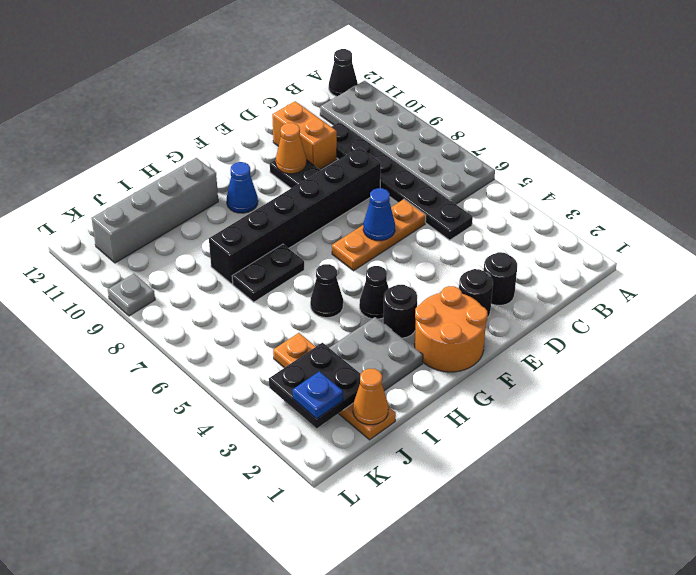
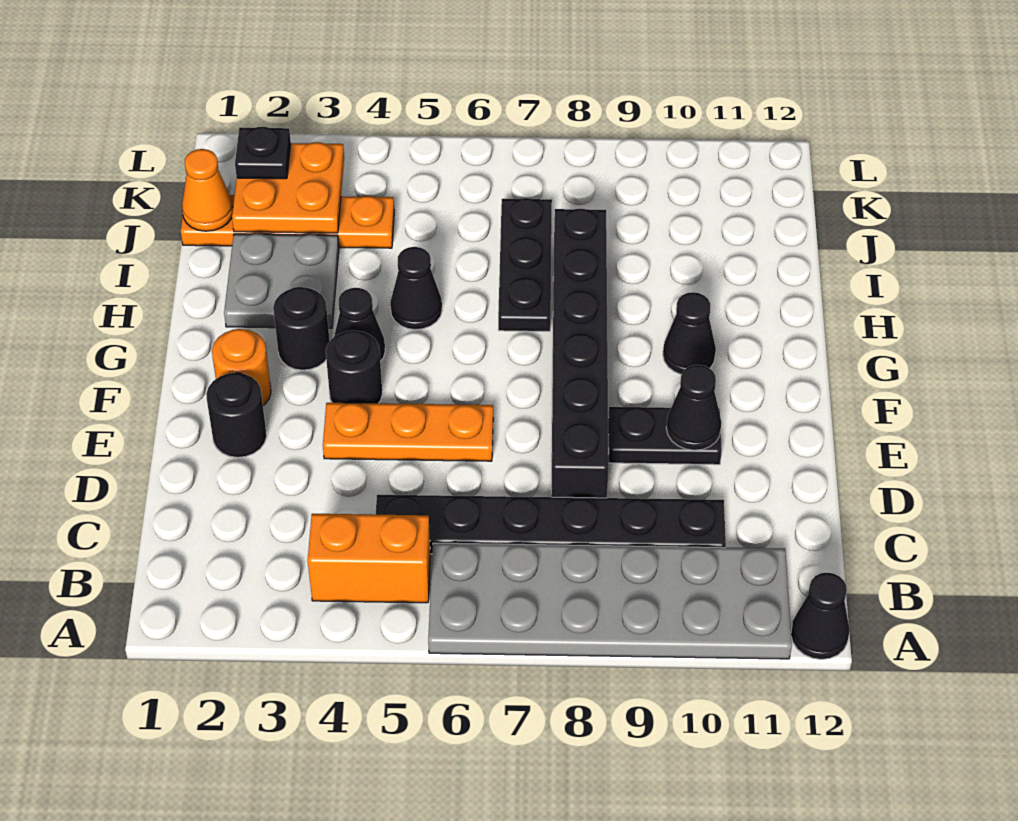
black round brick D2 level 1 -> black round brick F4 level 1
orange plate D6:F6 level 1 -> orange plate E4:E6 level 1
orange brick D10:D11 level 1 -> orange brick B4:B5 level 1
blue cone E6 level 2 -> none
orange cone E10 level 2 -> black cone E10 level 2
orange round brick F1:G2 level 1 -> orange round brick F2 level 1
blue cone G10 level 1 -> black cone G10 level 1
black plate H7:I7 level 1 -> black plate H7:J7 level 1
grey brick H11:K11 level 1 -> none
black plate J2:K3 level 2 -> orange plate J2:K3 level 2
blue plate K2 level 3 -> black plate K2 level 3
grey plate L9 level 1 -> none

